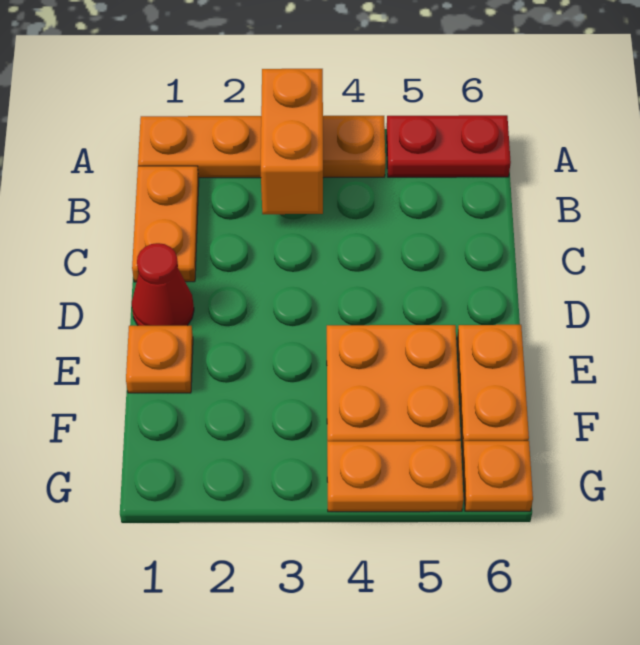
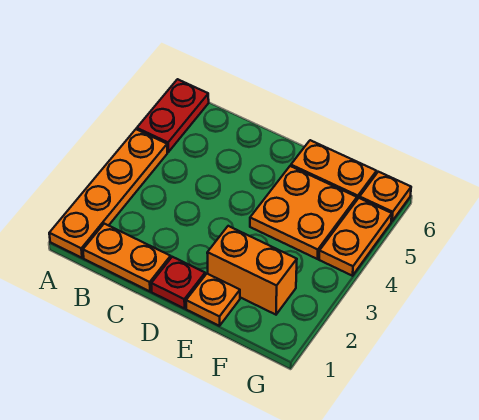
orange brick A3:B3 level 2 -> orange brick E2:F2 level 1
red cone D1 level 1 -> red plate D1 level 1

